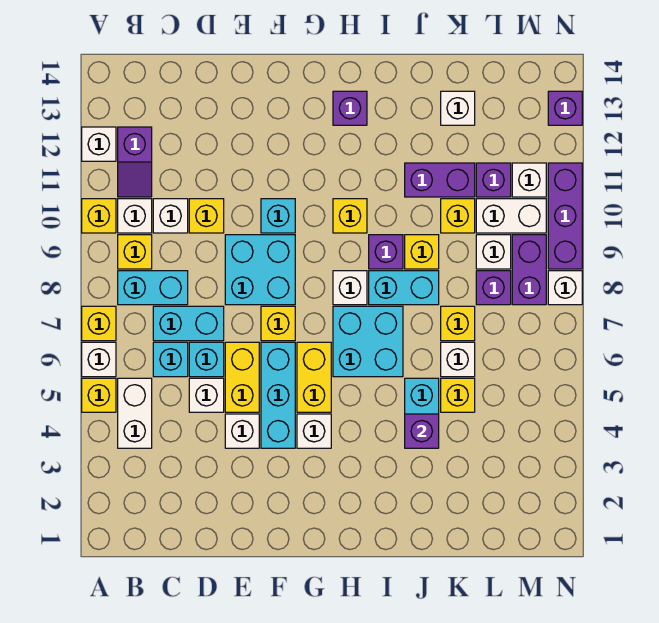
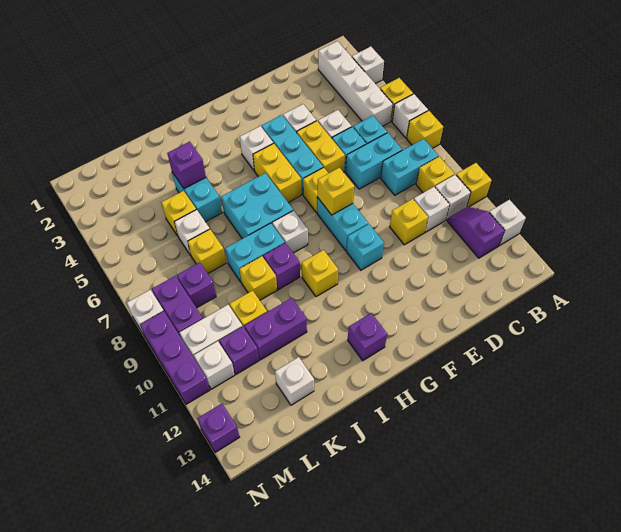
white brick B4:B5 level 1 -> white brick B2:B5 level 1
cyan brick E8:F9 level 1 -> cyan brick F8:F9 level 1
none -> yellow brick F8 level 2
white brick L9 level 1 -> white brick A3 level 1

